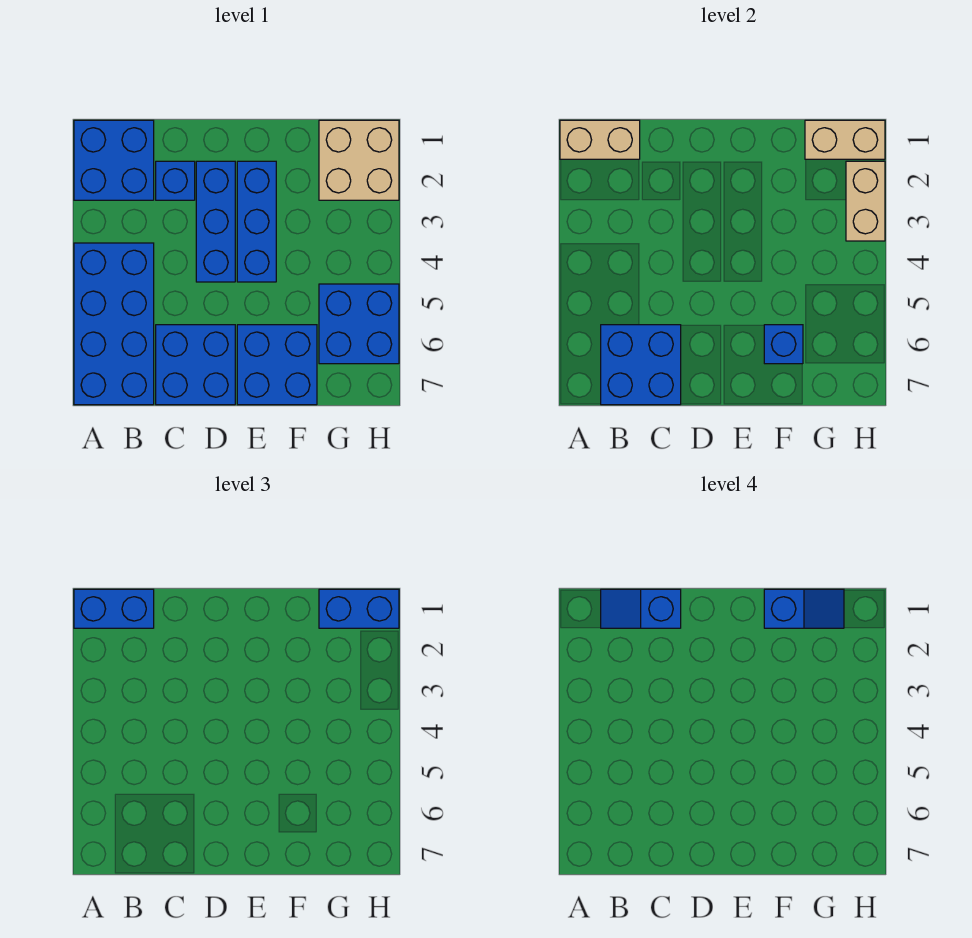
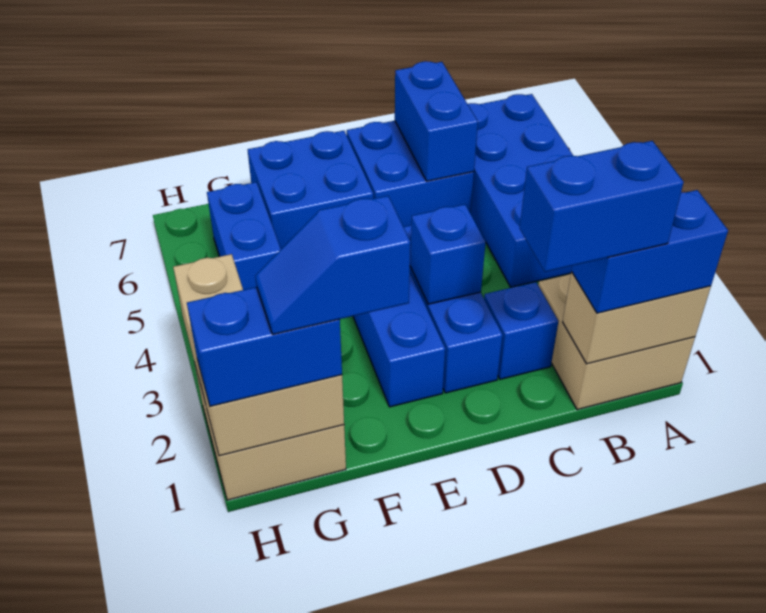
blue brick A1:B2 level 1 -> tan brick A1:B2 level 1
blue slope B1:C1 level 4 top C -> blue brick B1:C1 level 4
blue brick B6:C7 level 2 -> blue brick C6:C7 level 2
blue brick F6 level 2 -> blue brick D3 level 2
blue brick G5:H6 level 1 -> blue brick G5:G6 level 1

